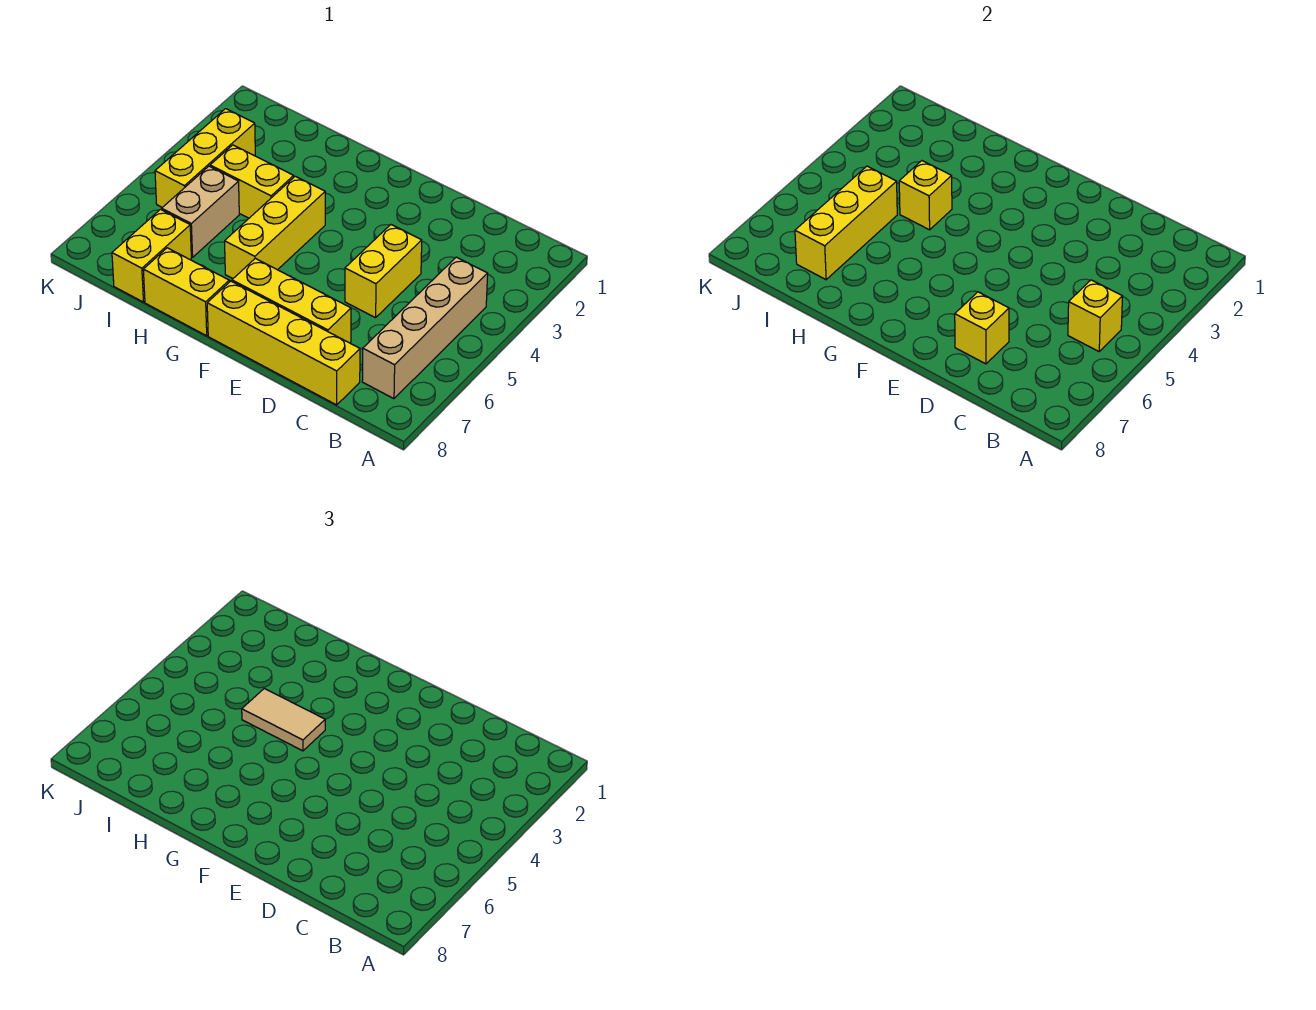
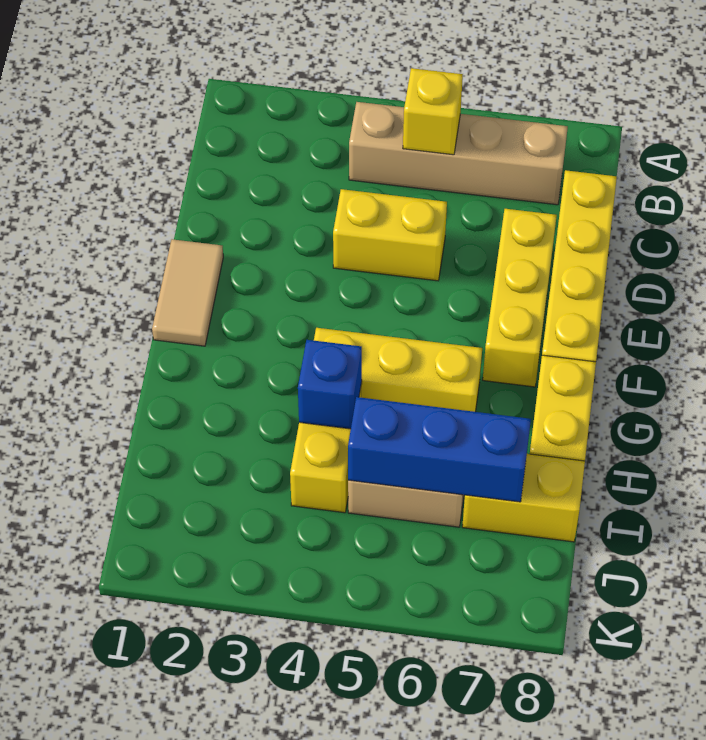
yellow brick D7 level 2 -> none
tan tile G4:H4 level 3 -> tan tile E1:F1 level 1
yellow brick H4 level 2 -> blue brick H4 level 2
yellow brick I5:I7 level 2 -> blue brick I5:I7 level 2
yellow brick J3:J5 level 1 -> none

